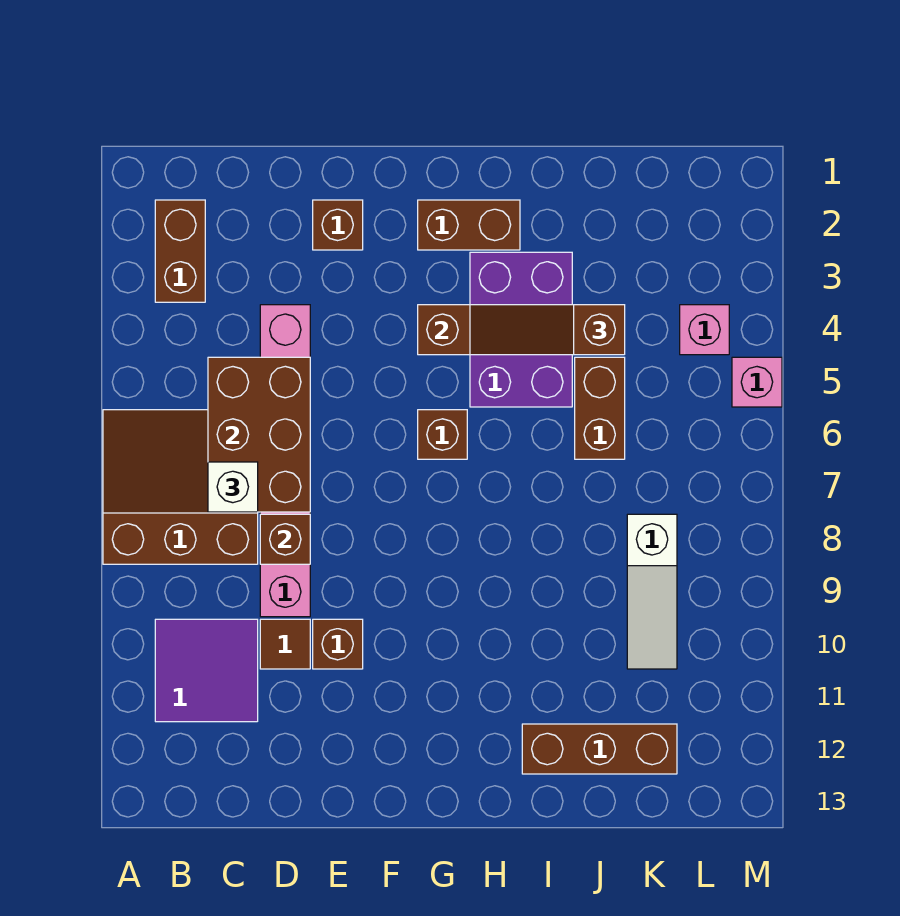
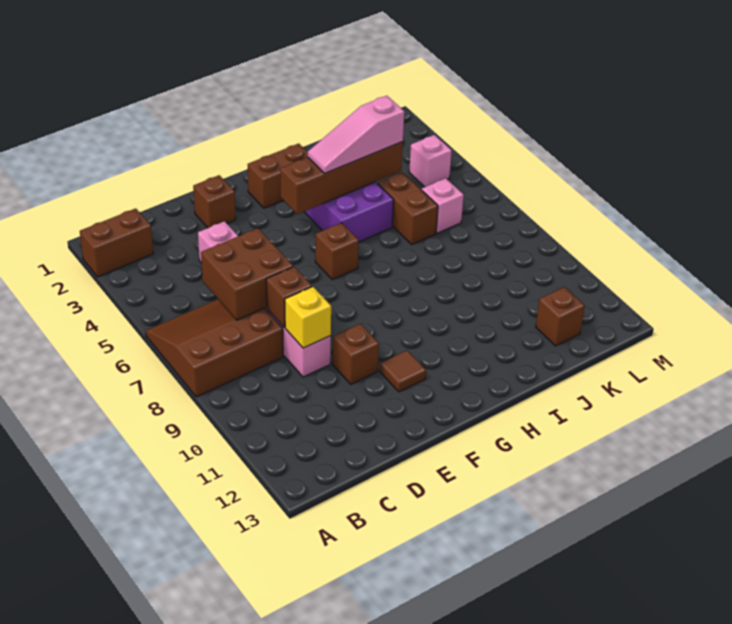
brown brick B2:B3 level 1 -> brown brick A2:B2 level 1
purple tile B10:C11 level 1 -> none
brown brick C5:D7 level 2 -> brown brick C6:D7 level 2
white brick C7 level 3 -> none
none -> yellow brick D9 level 2
brown tile D10 level 1 -> brown tile F11 level 1
brown slope H4:J4 level 3 top J -> pink slope H4:J4 level 3 top J
brown brick I12:K12 level 1 -> brown brick K12 level 1
white slope K8:K10 level 1 top 8 -> none
pink brick M5 level 1 -> pink brick K6 level 1

